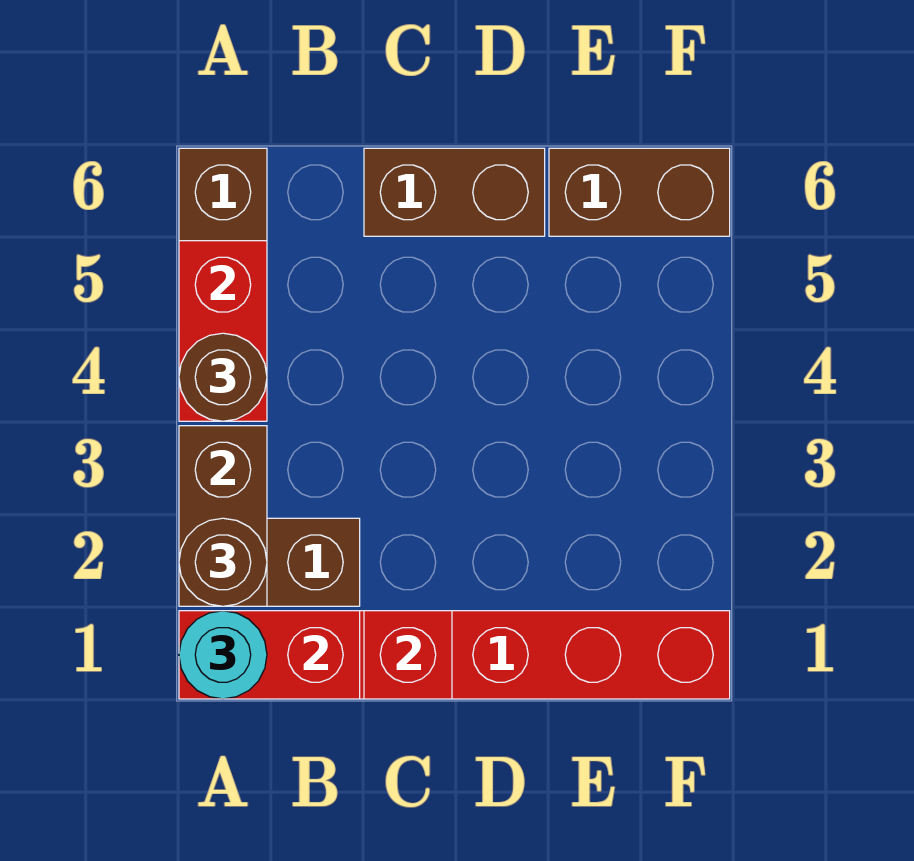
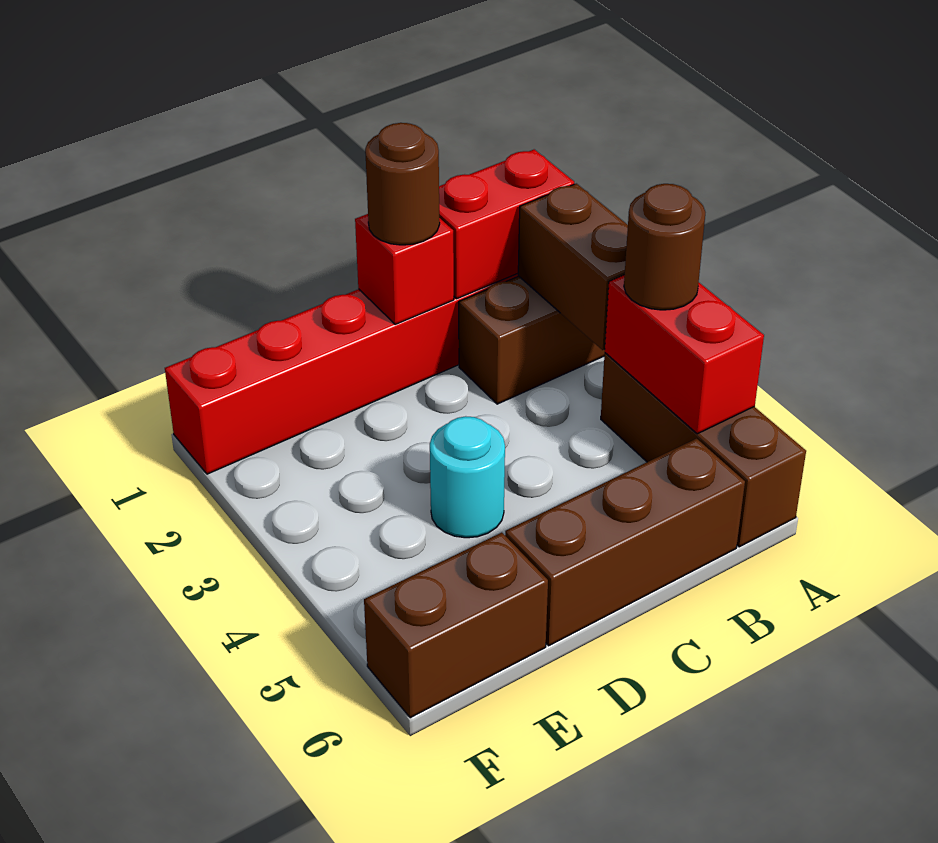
cyan round brick A1 level 3 -> cyan round brick D4 level 1
brown round brick A2 level 3 -> brown round brick C1 level 3
brown brick C6:D6 level 1 -> brown brick B6:D6 level 1

